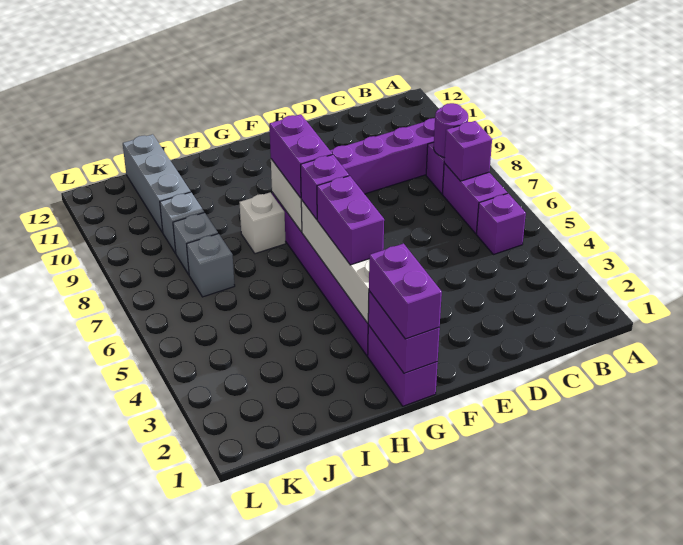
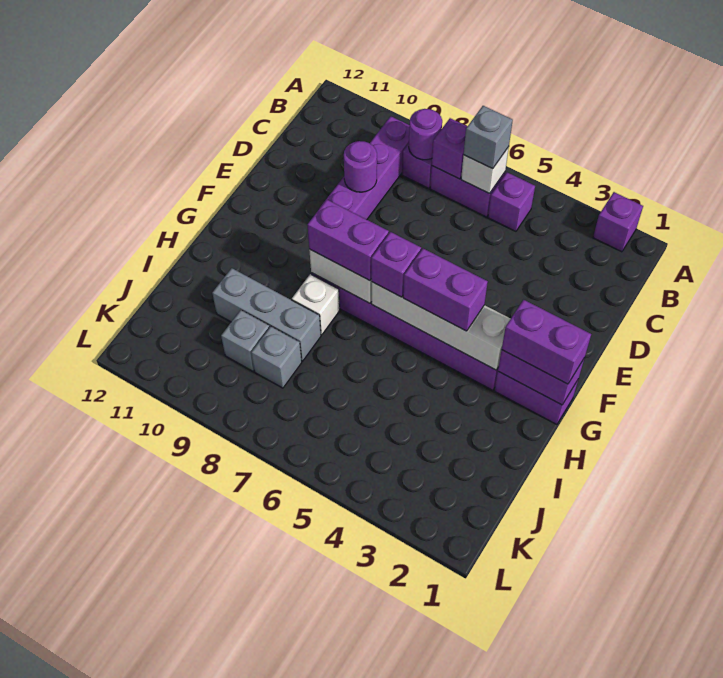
none -> purple brick A2 level 1
none -> white brick B6 level 2
none -> purple round brick D9 level 2
grey brick J7 level 1 -> grey brick B6 level 3
grey brick J10:J12 level 1 -> grey brick I8:I10 level 1

